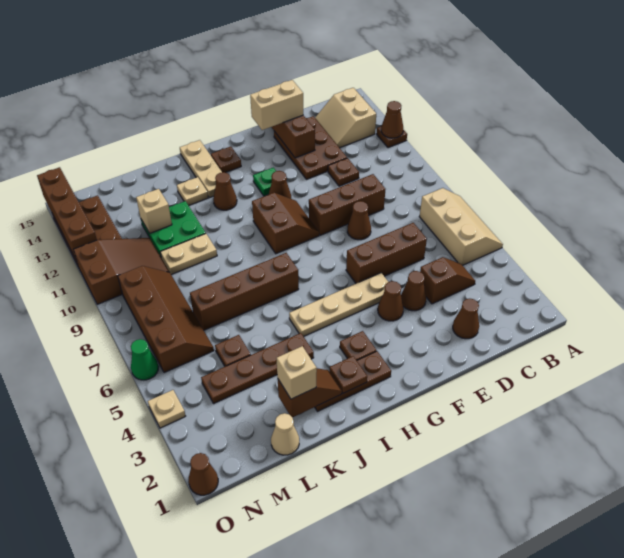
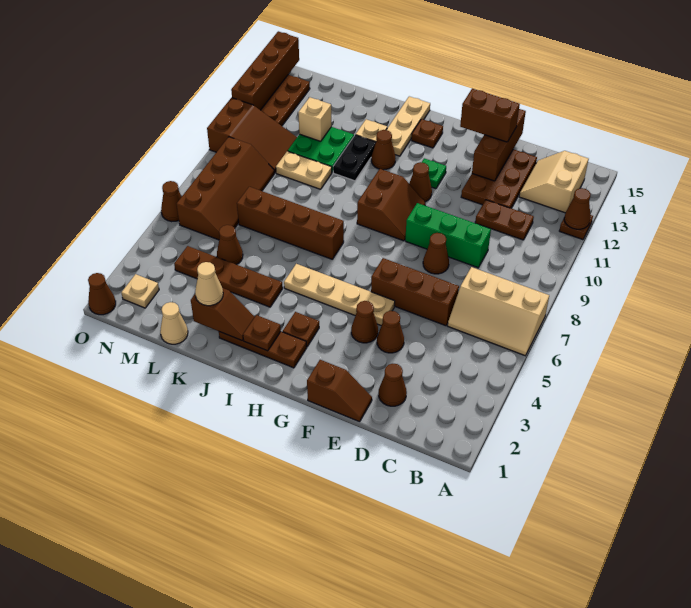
tan slope A5:B7 level 1 top B -> tan slope A6:C7 level 1 top 7
brown slope C4:D4 level 1 top D -> brown slope E1:F1 level 1 top F
brown brick D9:F9 level 1 -> green brick D9:F9 level 1
brown plate D11 level 1 -> brown plate C11:D11 level 1
tan brick E14:F14 level 3 -> brown brick E14:F14 level 3
none -> black plate J11:J12 level 1
tan brick K2 level 3 -> tan cone K2 level 3
brown plate L5 level 1 -> brown cone L5 level 1
tan plate O4 level 1 -> tan plate N2 level 1
green cone O6 level 1 -> brown cone O6 level 1

